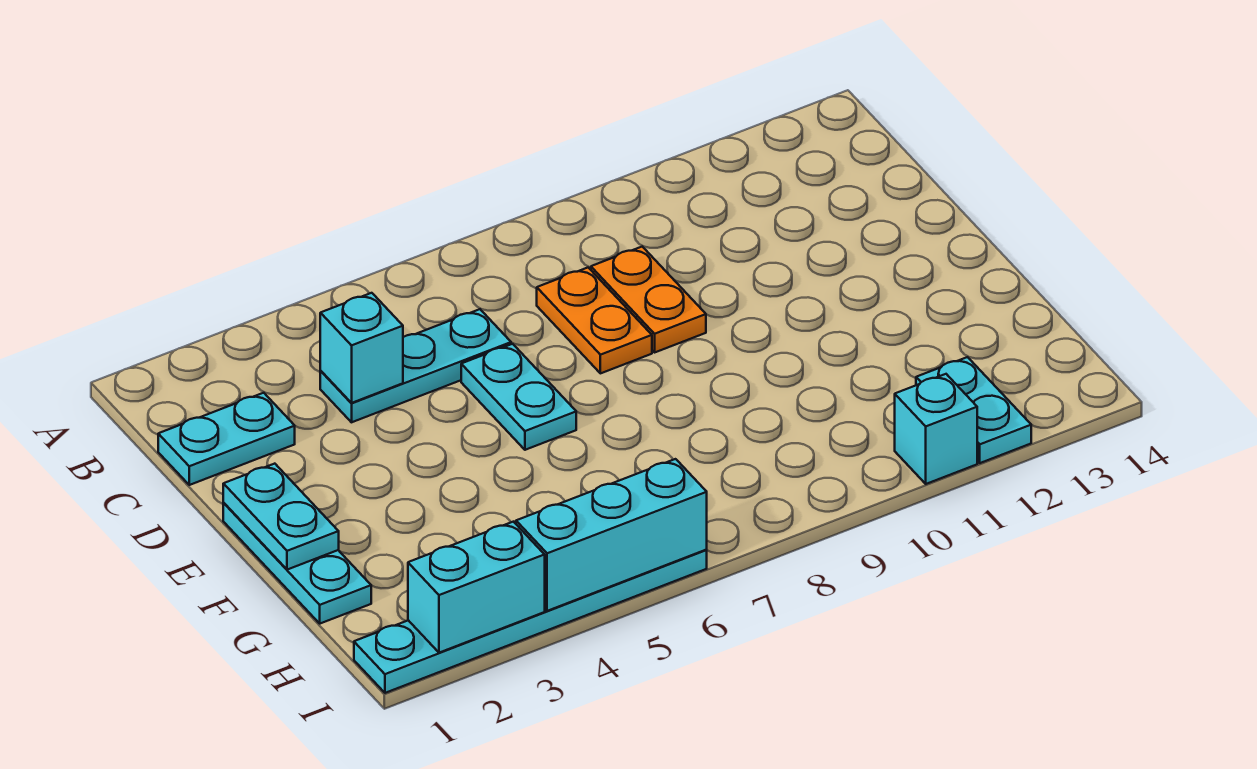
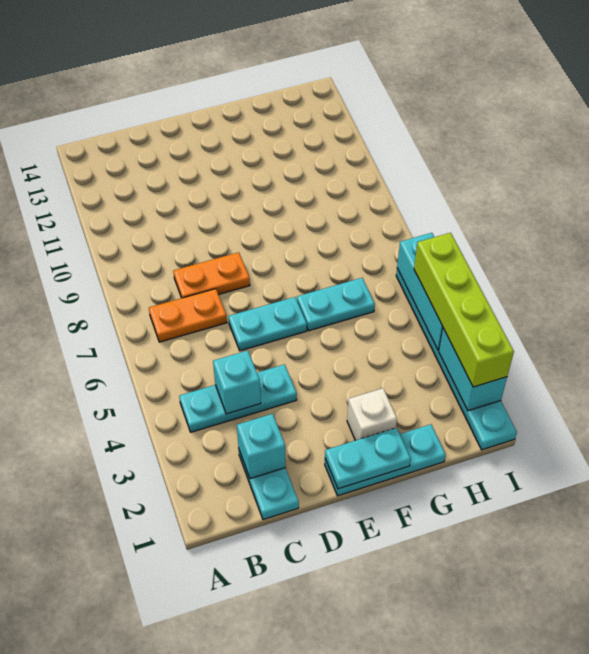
cyan plate C4:C6 level 1 -> cyan plate B4:D4 level 1
orange plate C9:D9 level 1 -> orange plate B7:C7 level 1
none -> white brick F2 level 1
cyan plate H12:I12 level 1 -> cyan plate F6:G6 level 1
none -> lime brick I2:I5 level 3
cyan brick I11 level 1 -> cyan brick C2 level 2

